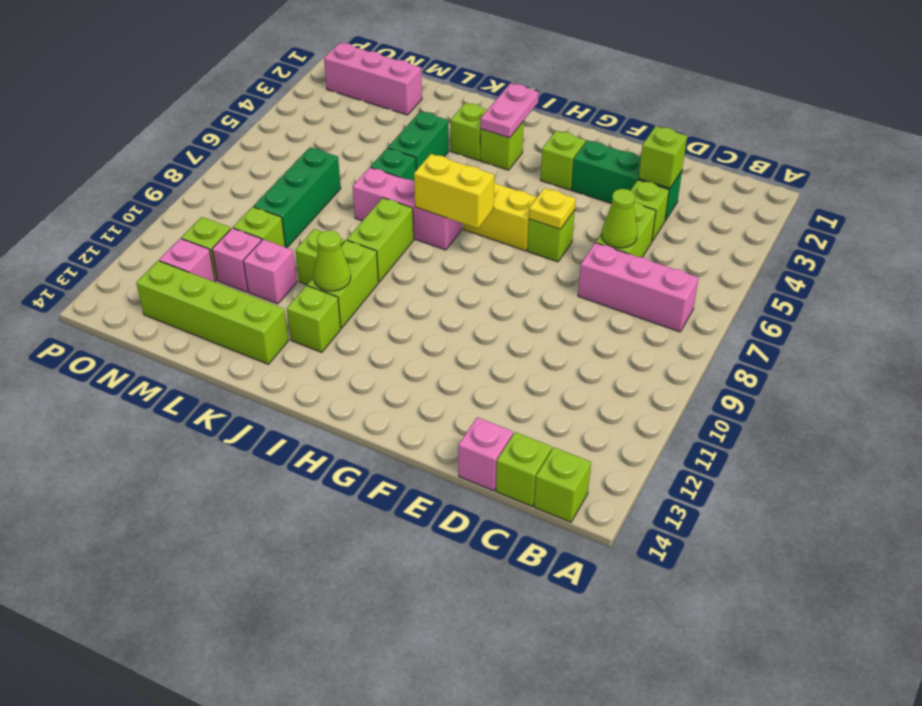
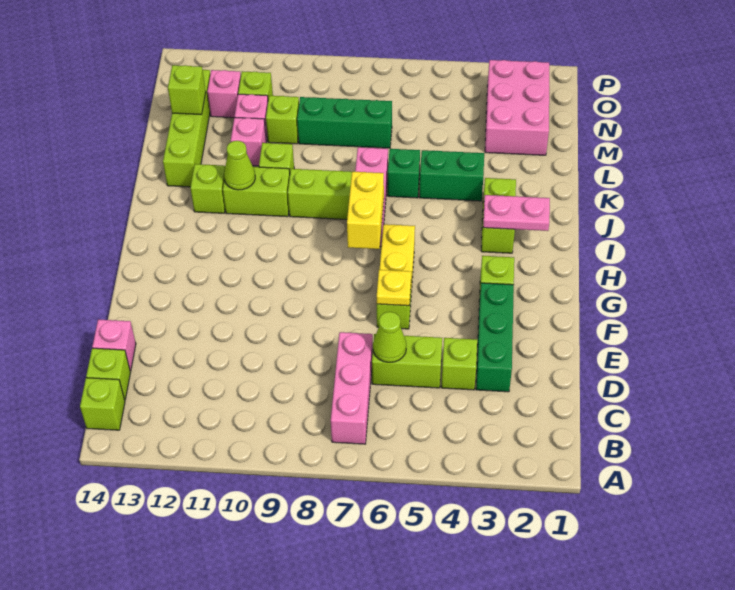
lime brick D3 level 2 -> lime brick M13 level 2
pink brick M2:O2 level 1 -> pink brick M2:O3 level 1

